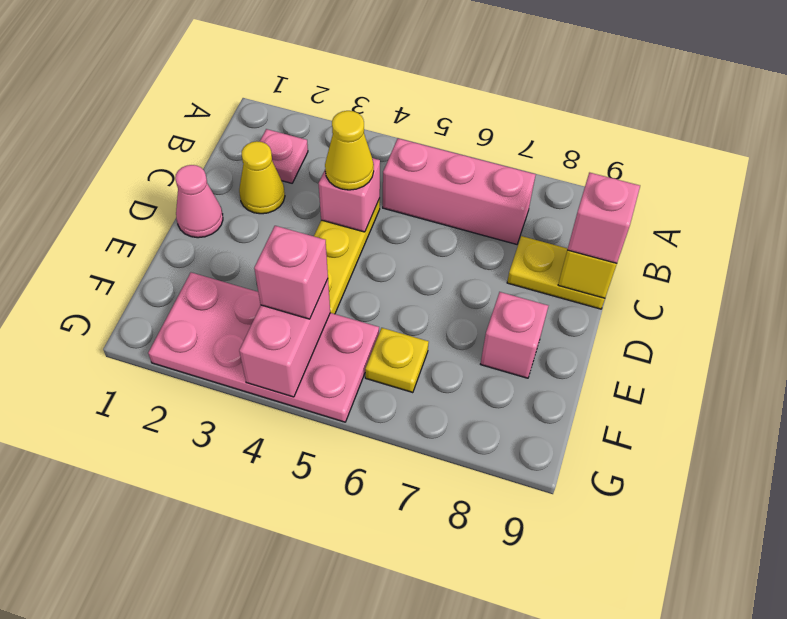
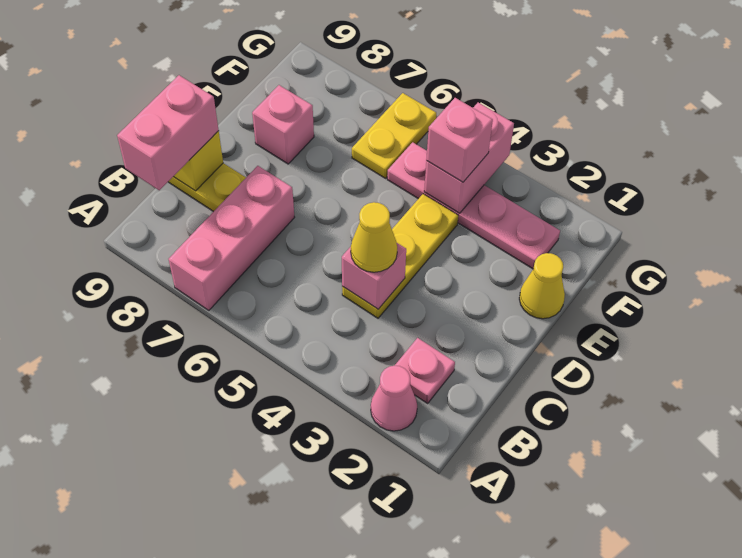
pink brick B5:B7 level 1 -> pink brick A7:C7 level 1
yellow cone C2 level 1 -> yellow cone E1 level 1
pink brick C9 level 3 -> pink brick B9:C9 level 3
pink cone D1 level 1 -> pink cone A2 level 1
pink plate F2:G5 level 1 -> pink plate F2:F5 level 1
yellow plate F6 level 1 -> yellow plate F6:G6 level 1

